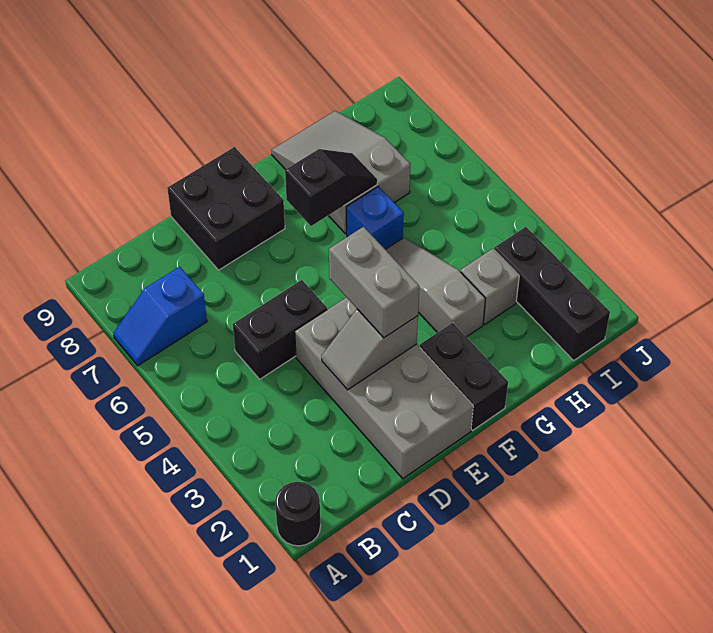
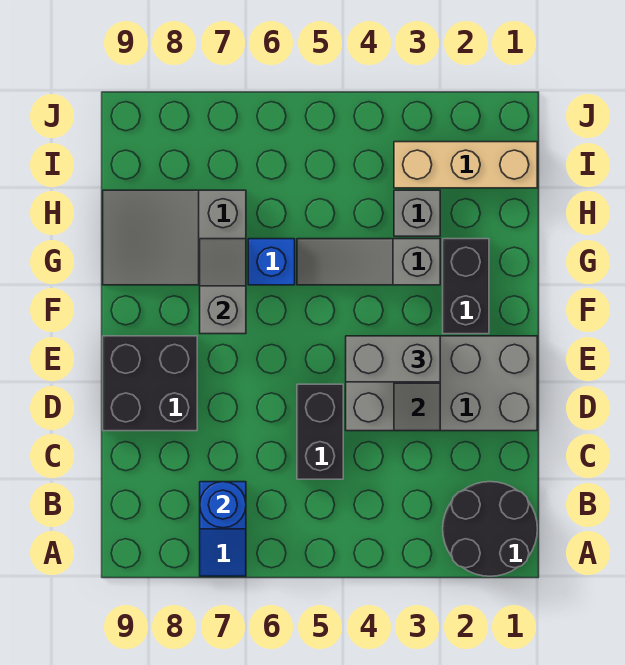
black round brick A1 level 1 -> black round brick A1:B2 level 1
none -> blue round brick B7 level 2
black brick F1:F2 level 1 -> black brick F2:G2 level 1
black slope F7:G7 level 2 top F -> grey slope F7:G7 level 2 top F
black brick I1:I3 level 1 -> tan brick I1:I3 level 1

